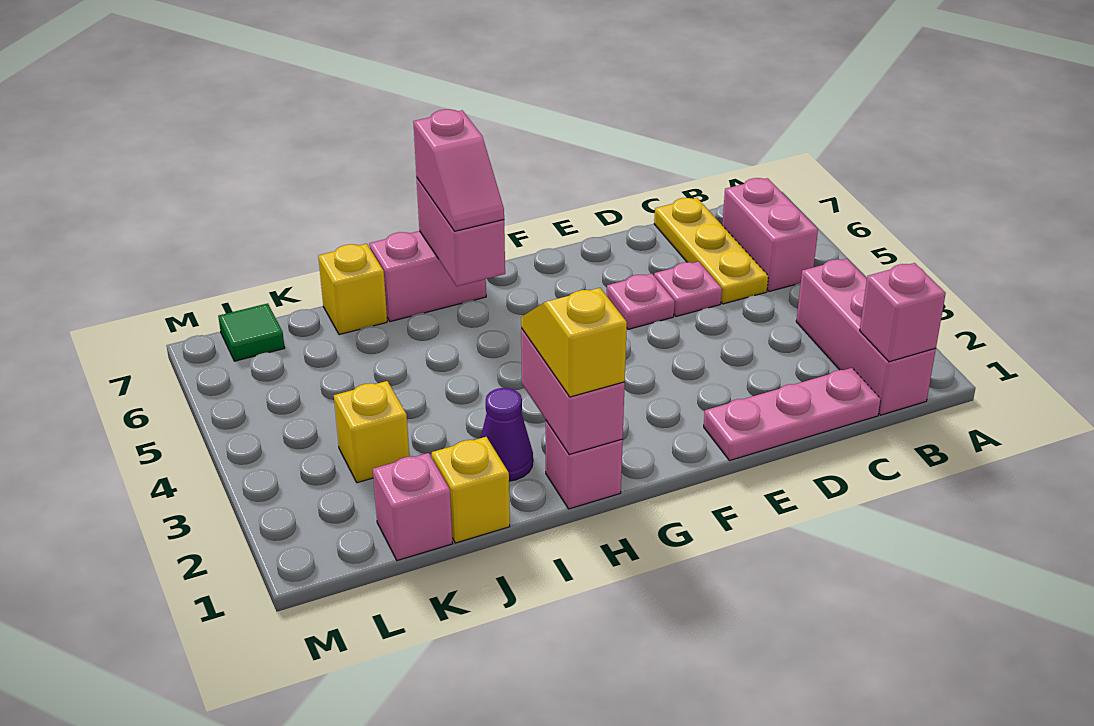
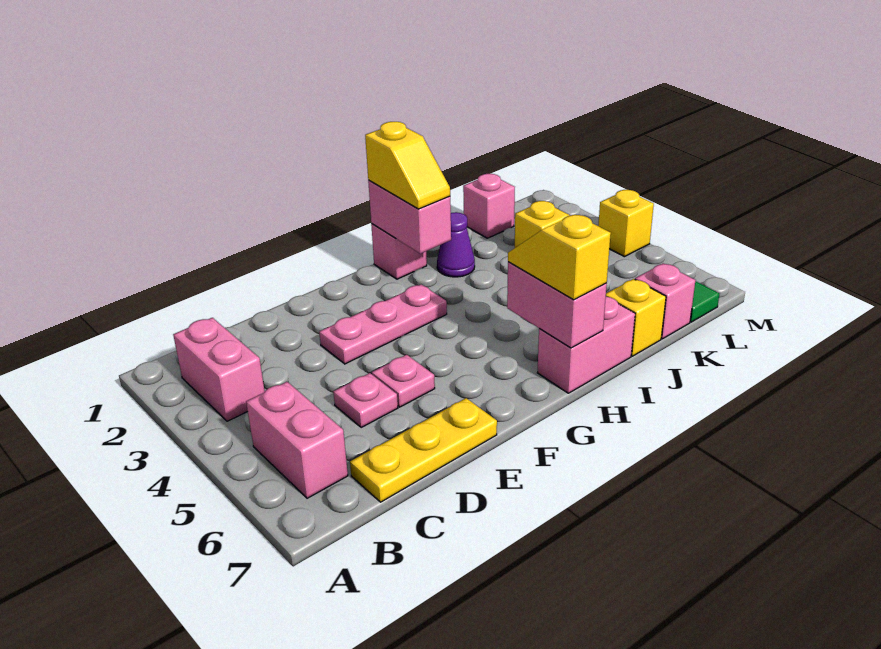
pink brick B1:B3 level 1 -> pink brick B2:B3 level 1
pink brick B1 level 2 -> pink brick K7 level 1
pink plate C1:E1 level 1 -> pink plate E3:G3 level 1
yellow plate C5:C7 level 1 -> yellow plate C7:E7 level 1
pink slope H6:H7 level 3 top 7 -> yellow slope H6:H7 level 3 top 7
yellow brick J1 level 1 -> yellow brick M4 level 1

